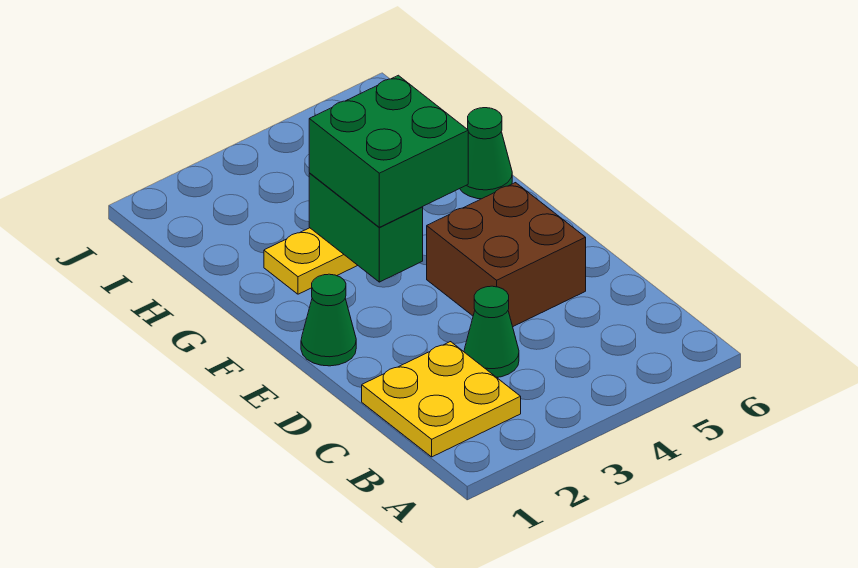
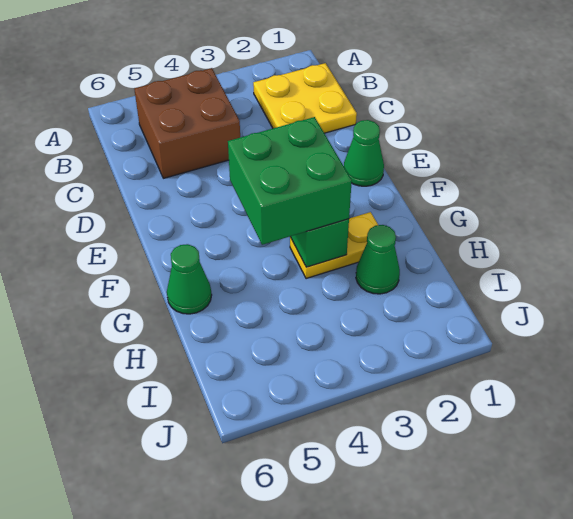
green cone C3 level 1 -> green cone H2 level 1
brown brick D4:E5 level 1 -> brown brick B4:C5 level 1

